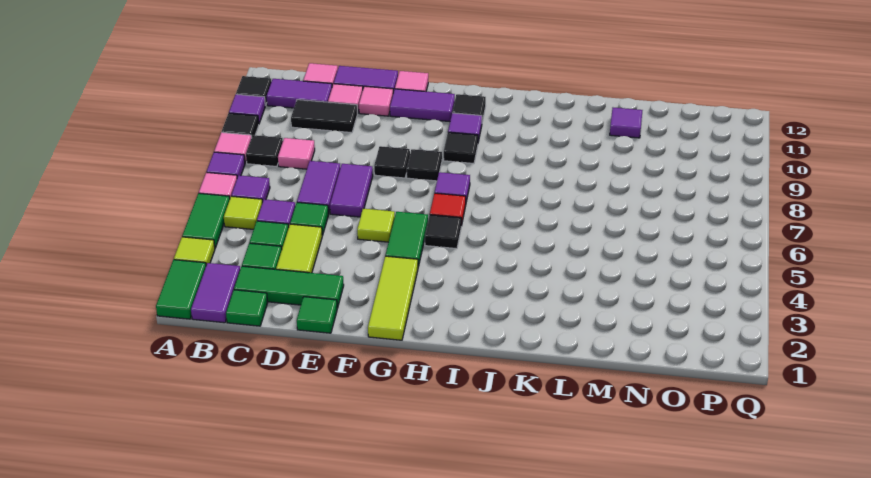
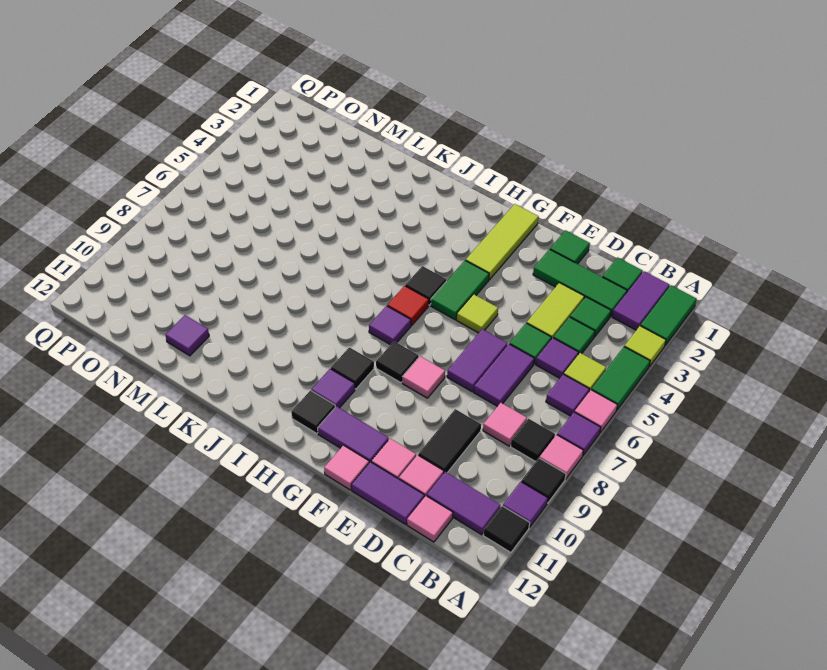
black tile C10:D10 level 1 -> black tile D9:D10 level 1
black tile F8 level 1 -> pink tile F8 level 1

